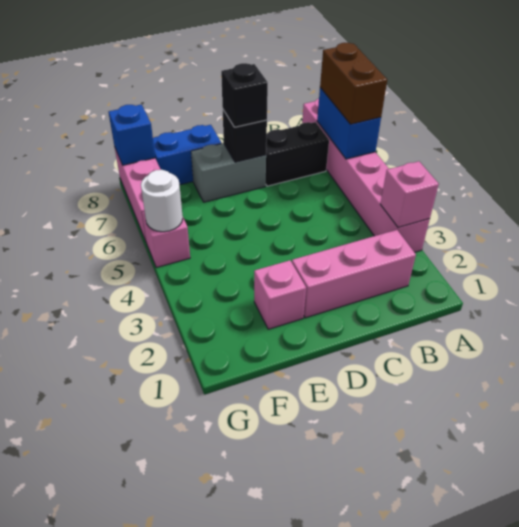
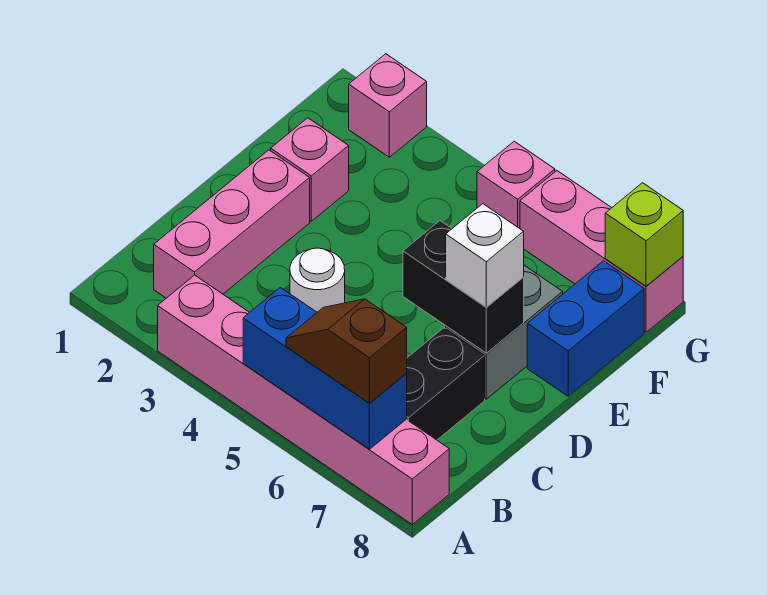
pink brick A3 level 2 -> pink brick G2 level 1
blue brick A6:A7 level 2 -> blue brick A5:A7 level 2
brown brick A6:A7 level 3 -> brown slope A6:A7 level 3 top 7
black brick D7 level 2 -> black brick D6:D7 level 2
black brick D7 level 3 -> white brick D7 level 3
white round brick G5 level 2 -> white round brick C4 level 1
blue brick G8 level 2 -> lime brick G8 level 2

